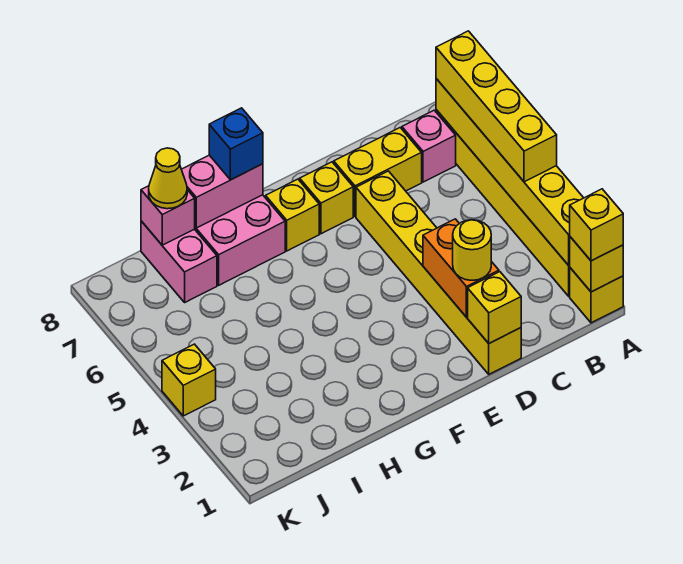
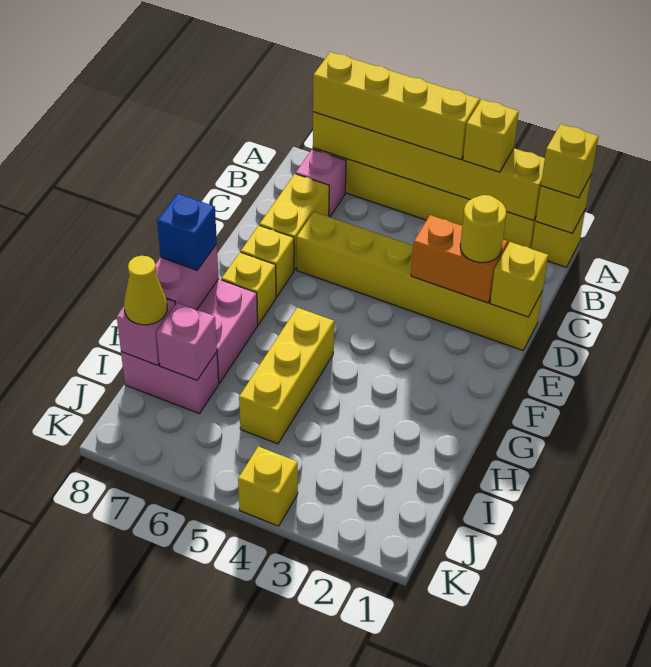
none -> yellow brick A3 level 3
none -> yellow brick G5:I5 level 1
none -> pink brick I7 level 2

